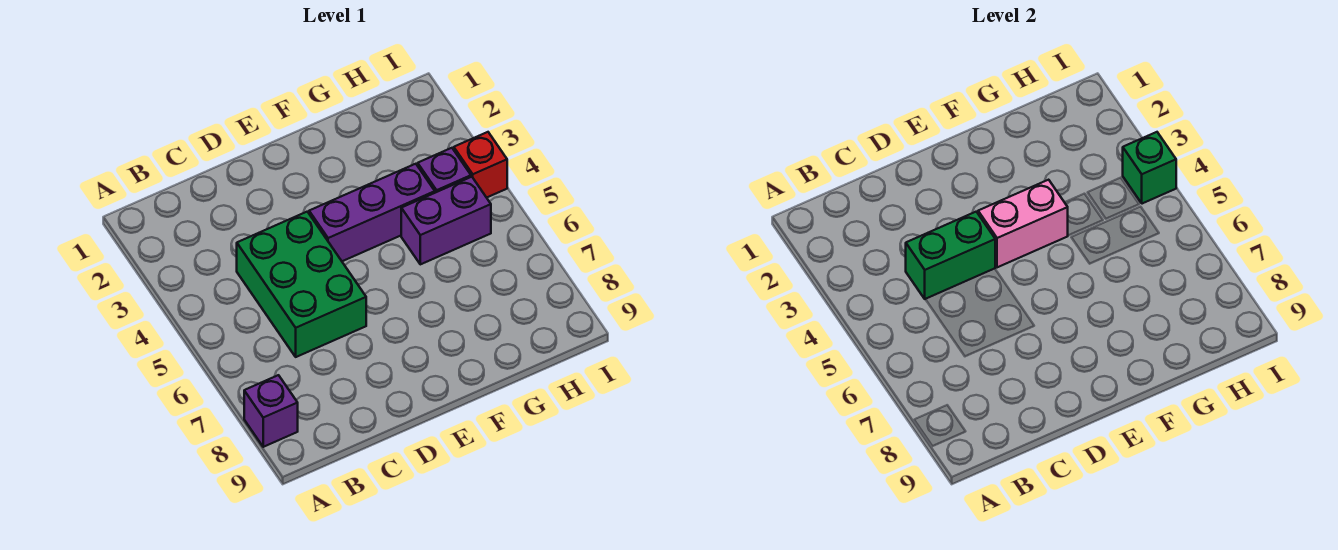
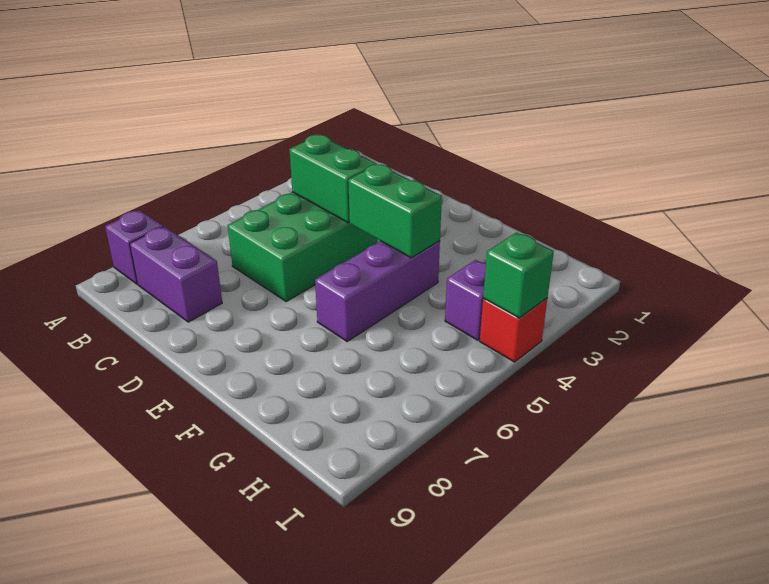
purple brick E4:G4 level 1 -> purple brick F4:F6 level 1
pink brick E4:F4 level 2 -> green brick E4:F4 level 2
purple brick G5:H5 level 1 -> purple brick B8:C8 level 1

